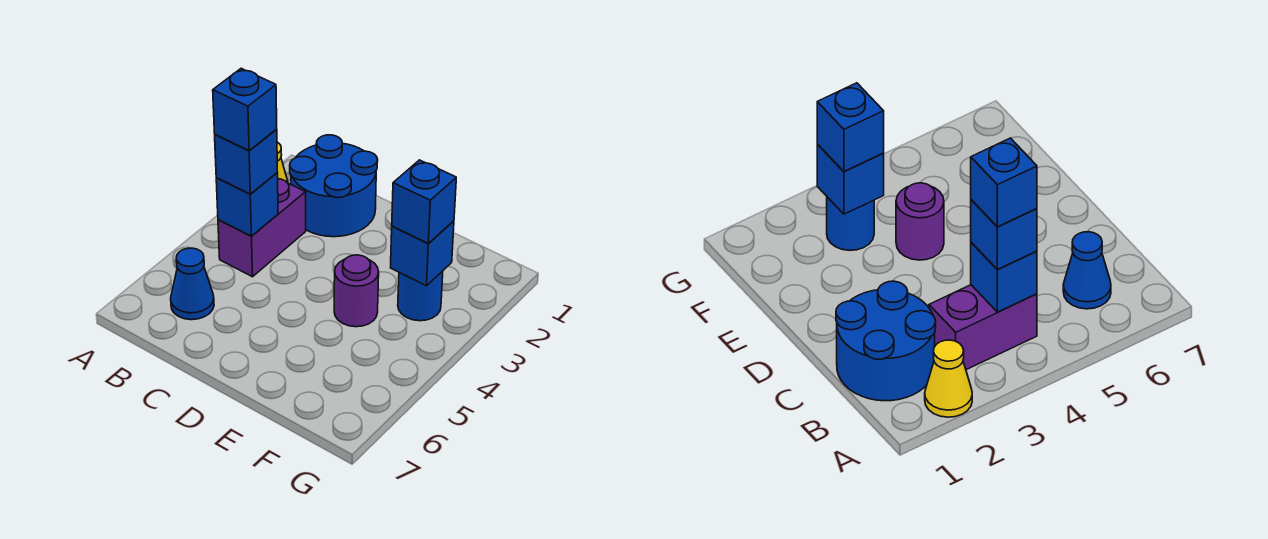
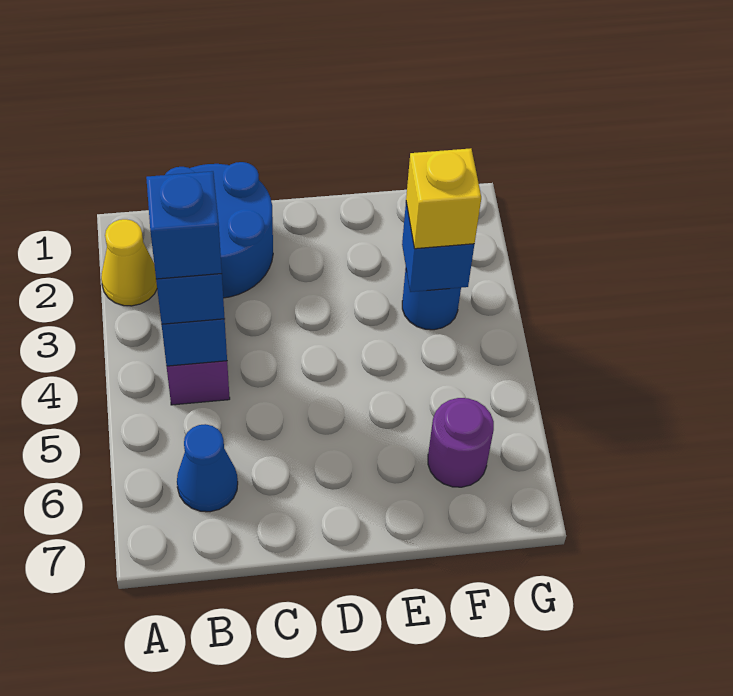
purple round brick E4 level 1 -> purple round brick F6 level 1
blue brick F3 level 3 -> yellow brick F3 level 3

